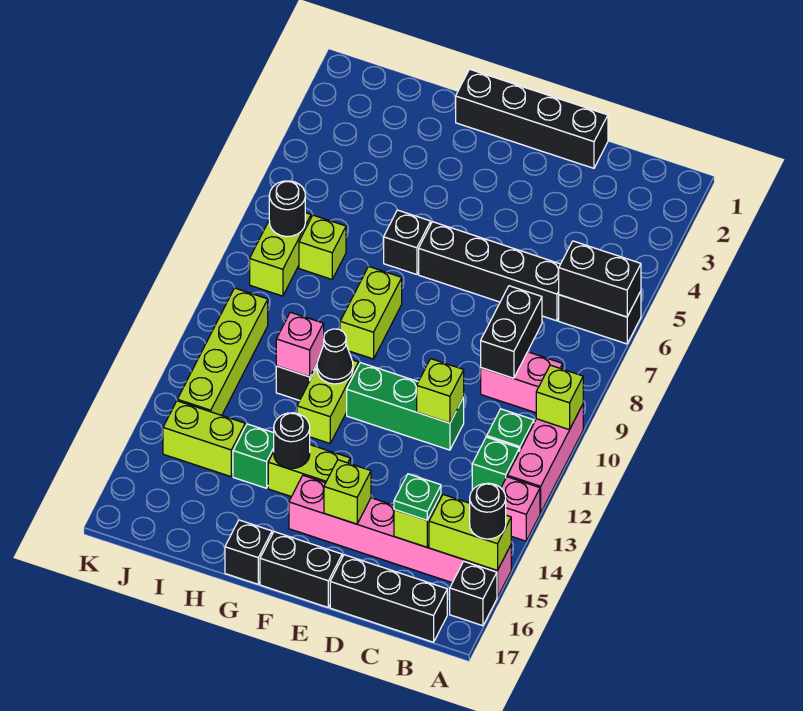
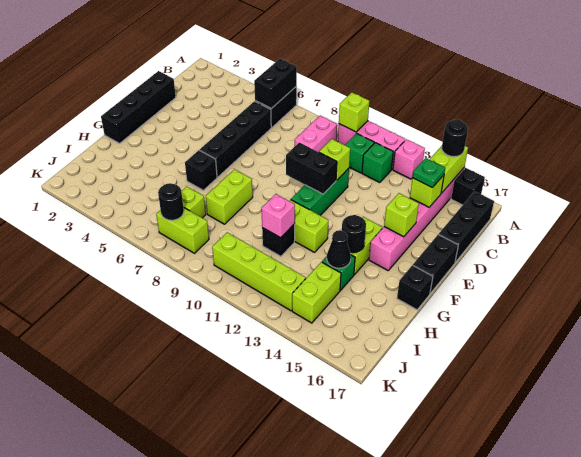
black brick C8:C9 level 2 -> black brick E10:E11 level 2
lime brick G8:G9 level 1 -> lime brick G8:H8 level 1
black cone G11 level 2 -> black cone H14 level 2

